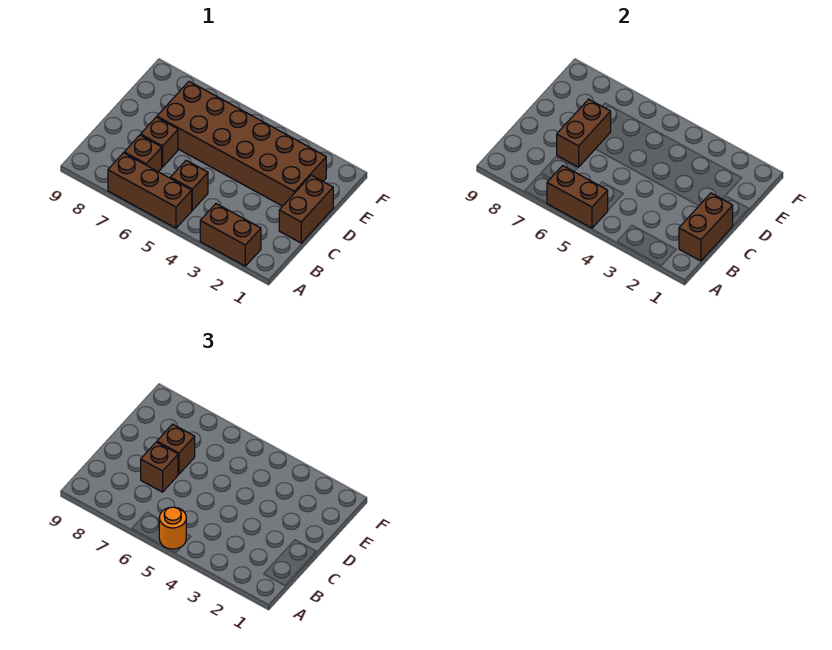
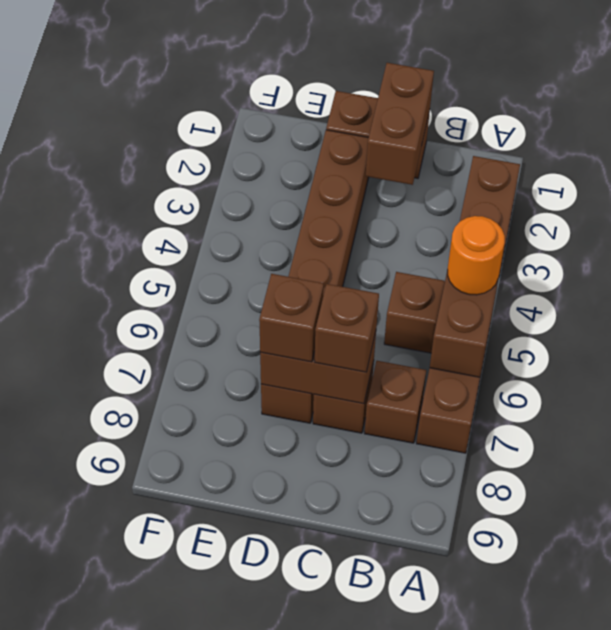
brown brick B1:C1 level 2 -> brown brick C1:C2 level 2
brown brick D2:E7 level 1 -> brown brick D2:D7 level 1

